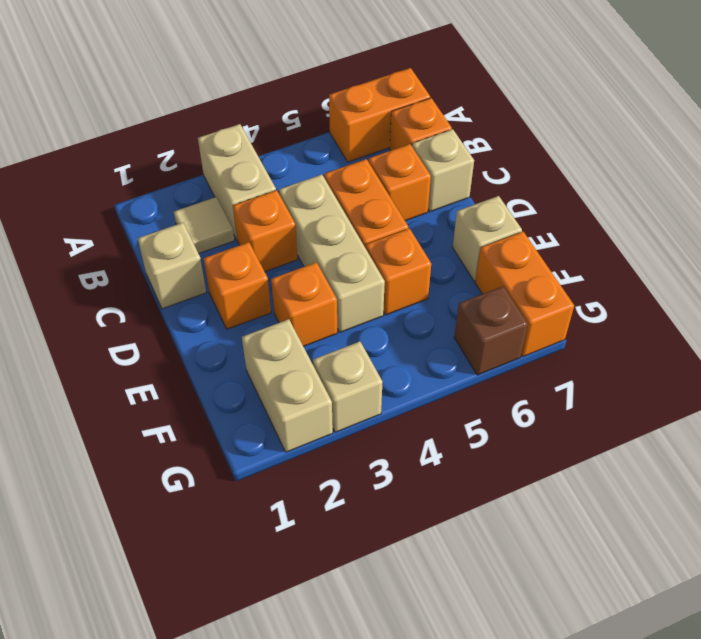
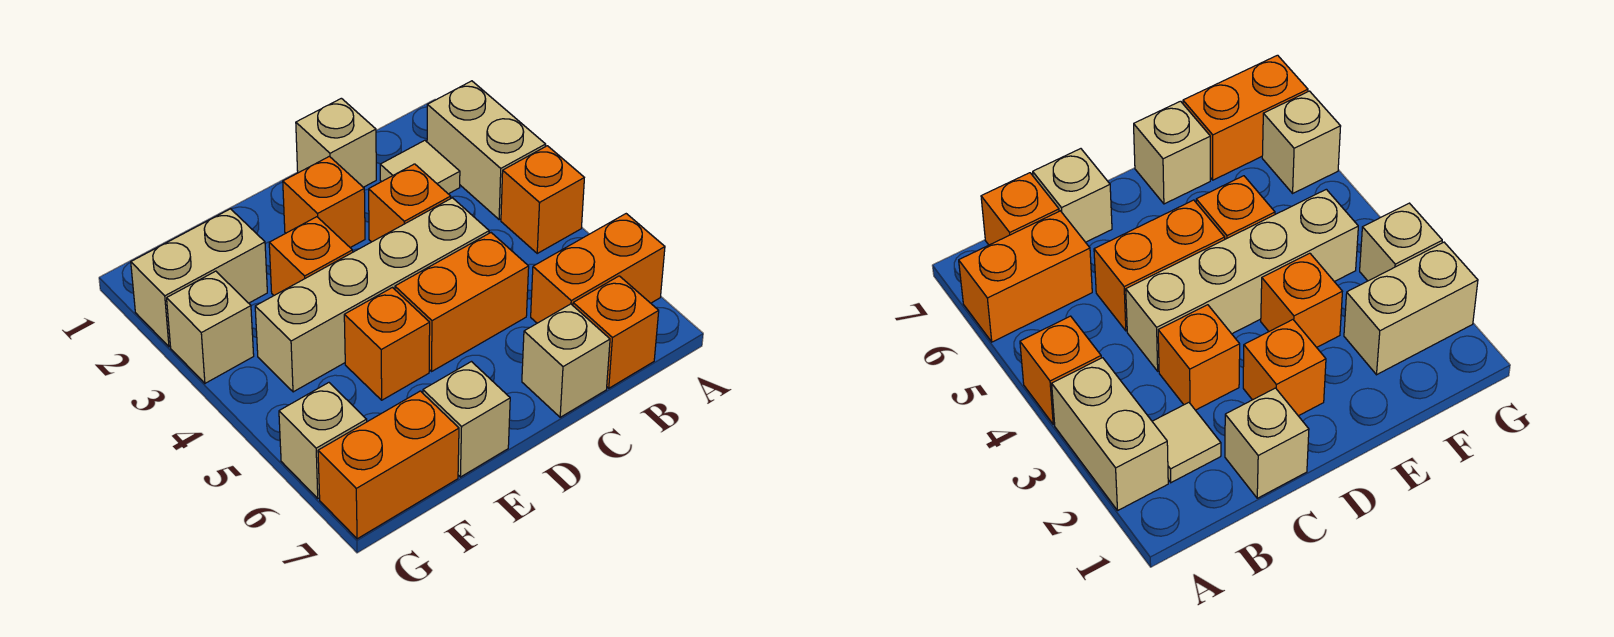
tan brick A3:B3 level 1 -> tan brick A2:A3 level 1
orange brick A6:A7 level 1 -> orange brick A6:B6 level 1
tan brick C4:E4 level 1 -> tan brick C4:F4 level 1
orange brick C6 level 1 -> orange brick A4 level 1
brown brick G6 level 1 -> tan brick G6 level 1

